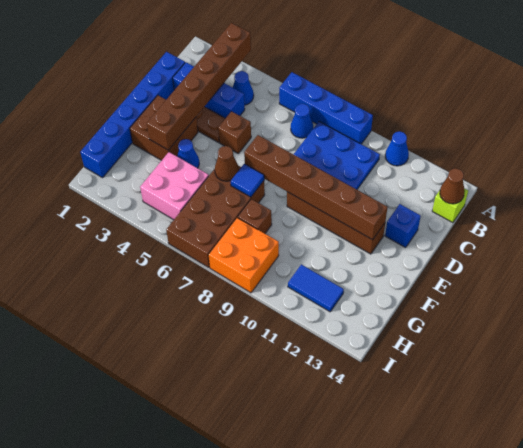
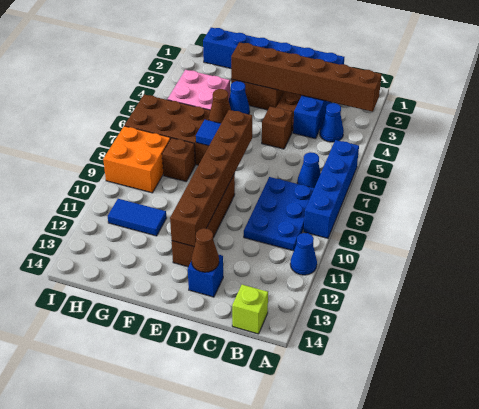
brown cone B14 level 2 -> brown cone D13 level 2
blue tile H11:H12 level 1 -> blue tile G11:H11 level 1

